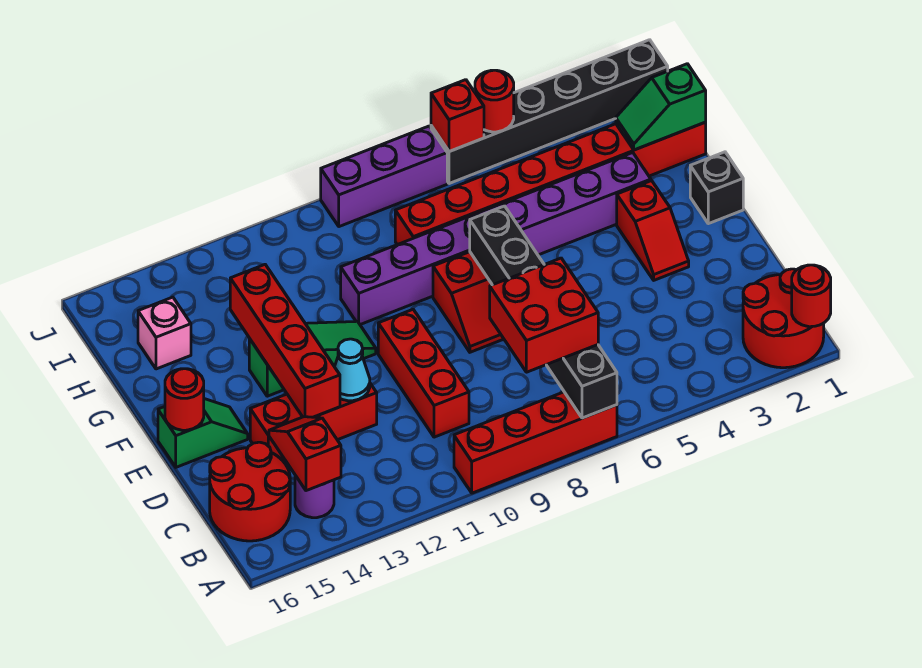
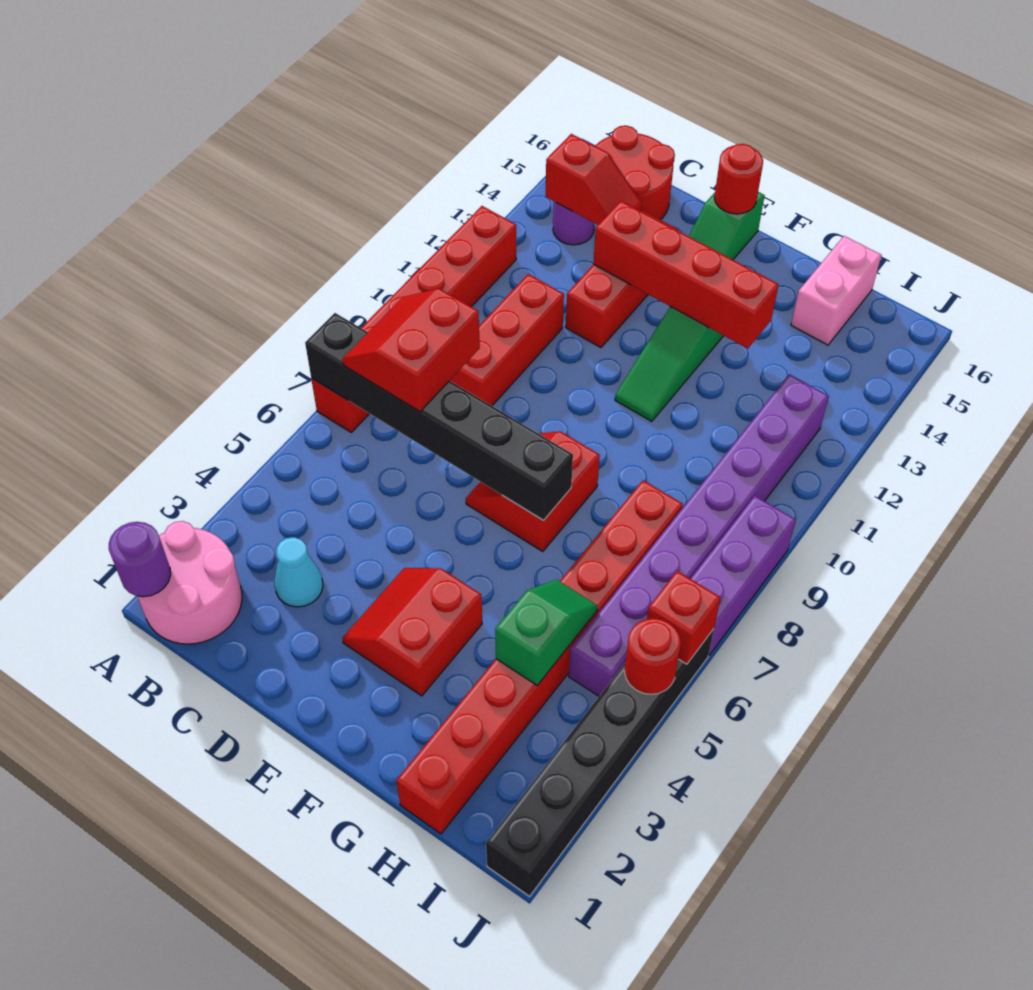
red round brick A1:B2 level 1 -> pink round brick A1:B2 level 1
red round brick A1 level 2 -> purple round brick A1 level 2
red brick A7:A10 level 1 -> red brick A7:A12 level 1
red brick B7:C8 level 3 -> red slope B7:C8 level 3 top C
red brick C10:E10 level 1 -> red brick C9:C11 level 1
cyan cone D12 level 2 -> cyan cone C3 level 1
red slope E3:F3 level 1 top F -> red slope E3:F4 level 1 top F
black brick F1 level 1 -> none
purple brick G3:G10 level 1 -> purple brick I5:I12 level 1
green slope H1:H2 level 2 top 1 -> green slope H4:H5 level 2 top 4
pink brick H15 level 1 -> pink brick H15:H16 level 1

